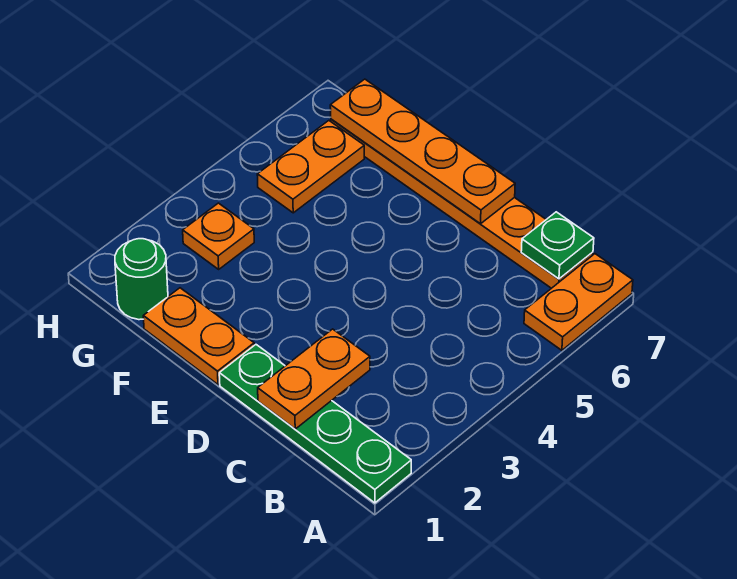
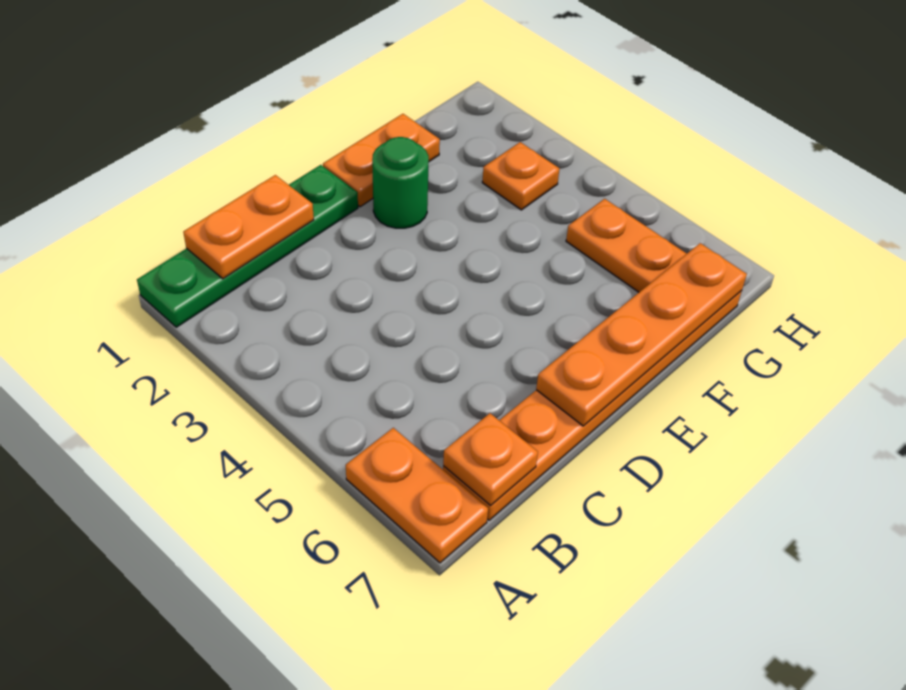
green plate B7 level 2 -> orange plate B7 level 2
orange plate C1:C2 level 2 -> orange plate B1:C1 level 2
green round brick G1 level 1 -> green round brick E2 level 1

